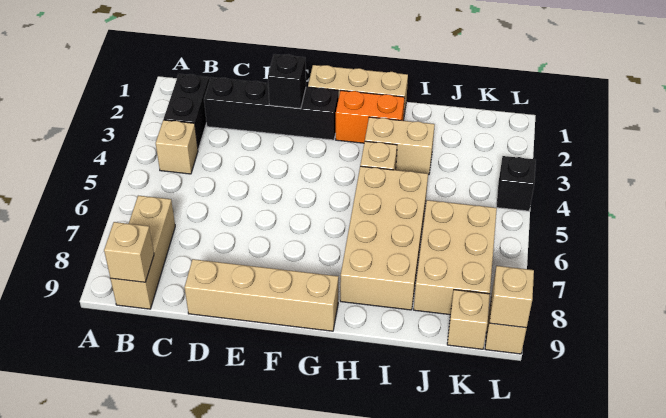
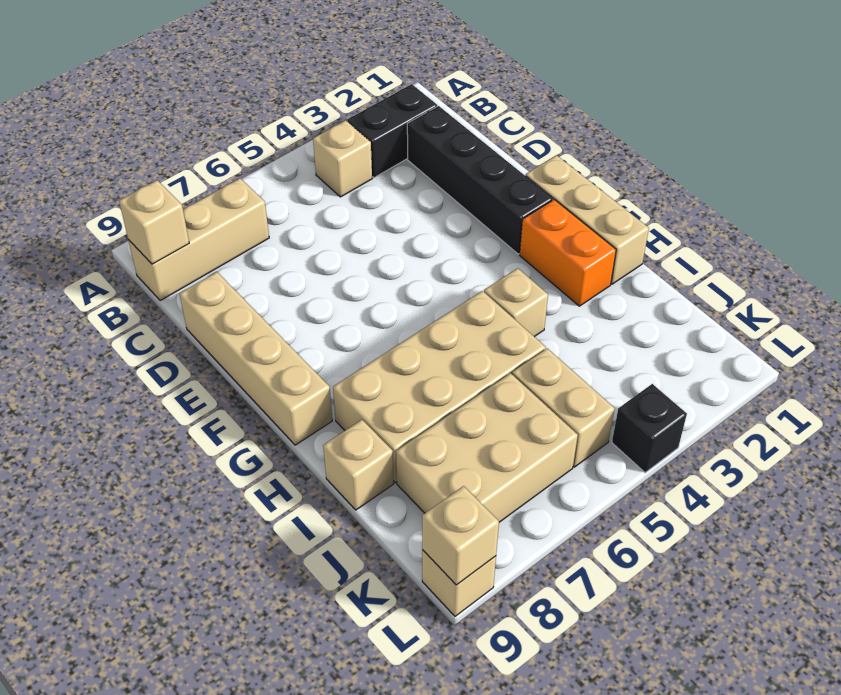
black brick E2 level 2 -> none
tan brick H3:I3 level 1 -> tan brick J5:K5 level 1
tan brick K9 level 1 -> tan brick I9 level 1

